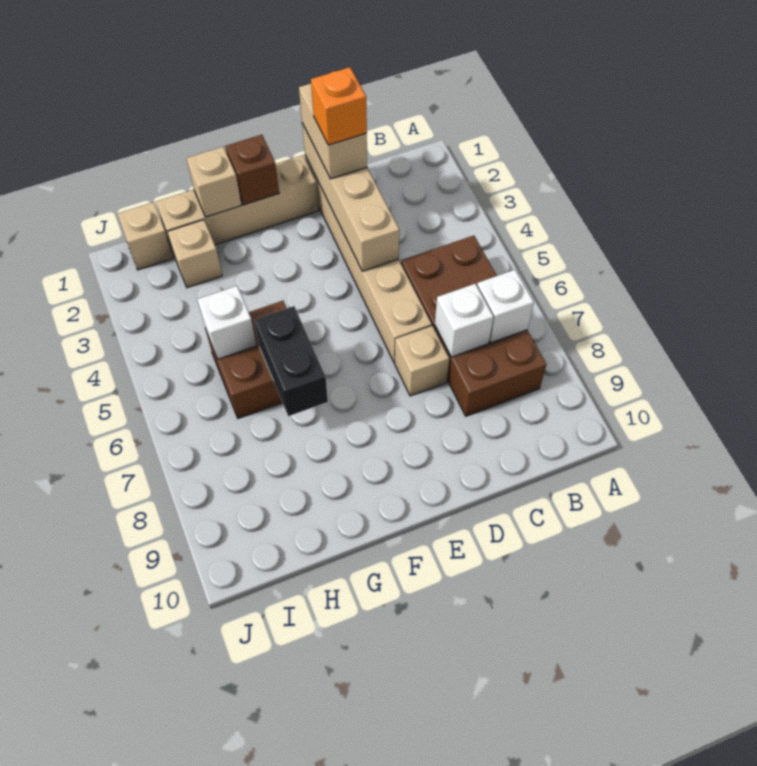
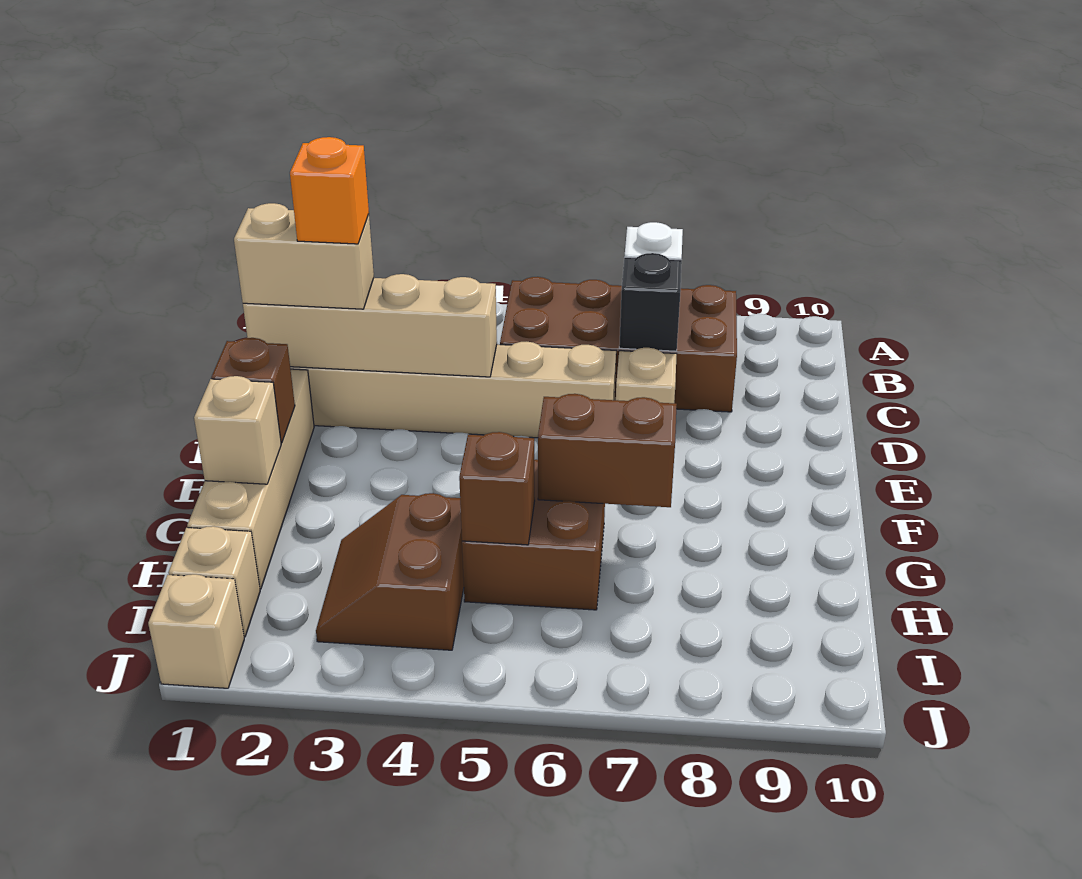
white brick C7 level 2 -> black brick C7 level 2
black brick G6:G7 level 2 -> brown brick G6:G7 level 2
tan brick H2 level 1 -> tan brick J1 level 1
none -> brown slope H3:I4 level 1 top 4
white brick H5 level 2 -> brown brick H5 level 2

